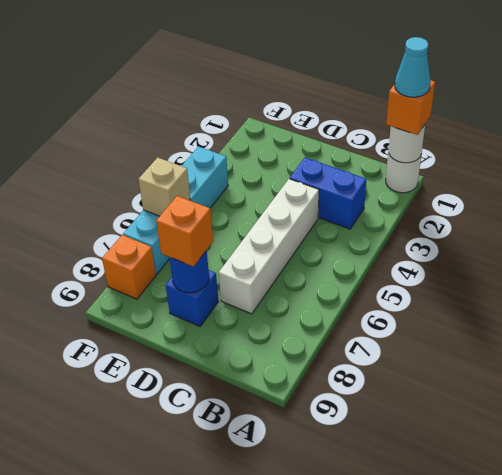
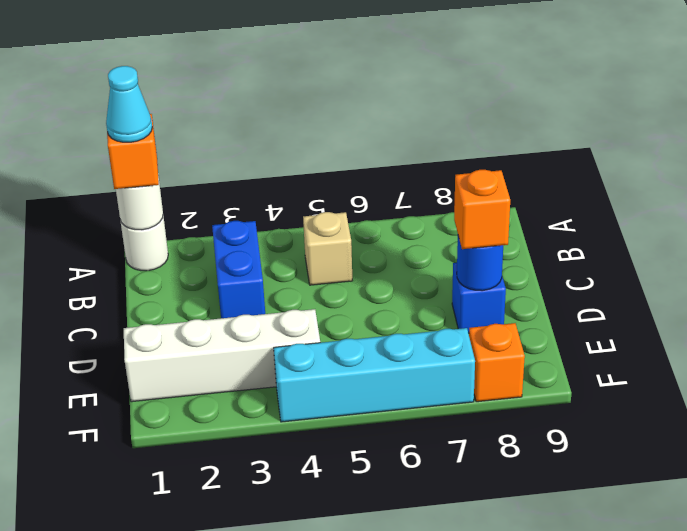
white brick C4:C7 level 1 -> white brick E1:E4 level 1
tan brick F6 level 2 -> tan brick B5 level 1

